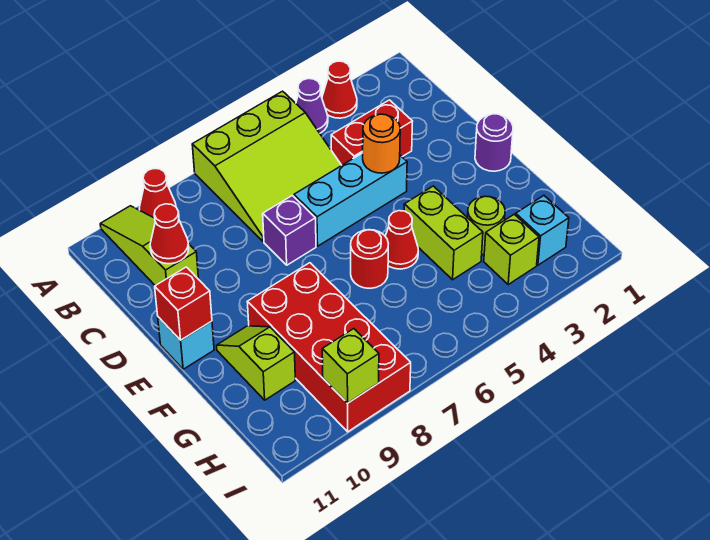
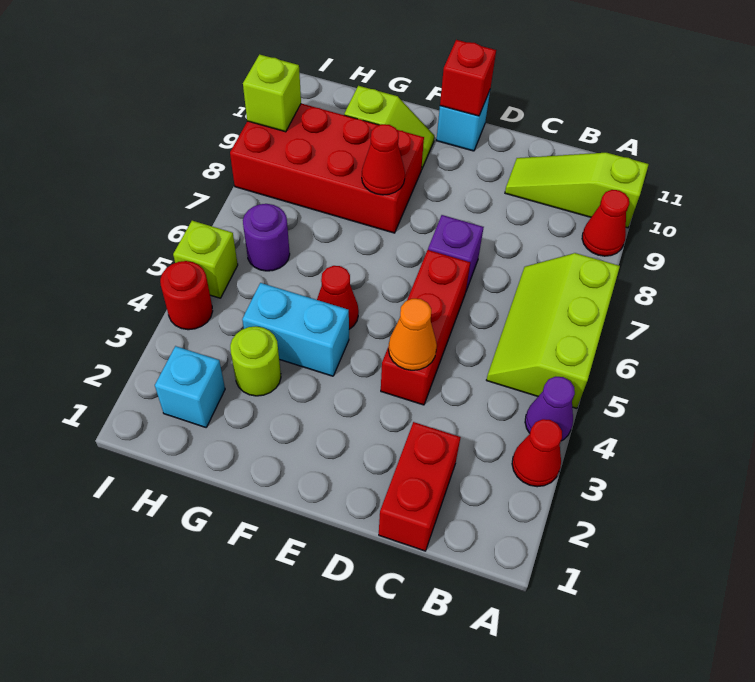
lime slope A5:C7 level 1 top A -> lime slope A5:B7 level 1 top A
lime slope A10:C10 level 1 top C -> lime slope A10:C10 level 1 top A
red brick C3:C4 level 1 -> red brick C1:C2 level 1
red cone C10 level 2 -> red cone F8 level 2
cyan brick D4:D6 level 1 -> red brick D4:D6 level 1
orange round brick D4 level 2 -> orange cone D4 level 2
purple round brick E1 level 1 -> purple round brick H6 level 1
lime brick F4:G4 level 1 -> cyan brick F4:G4 level 1
red round brick F6 level 1 -> red round brick I4 level 1
lime brick H3 level 1 -> lime brick I5 level 1

